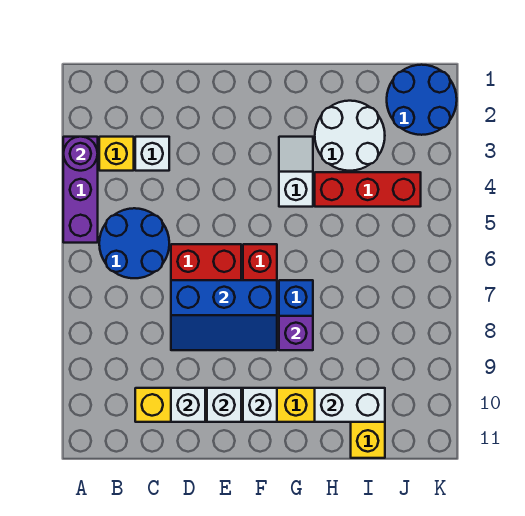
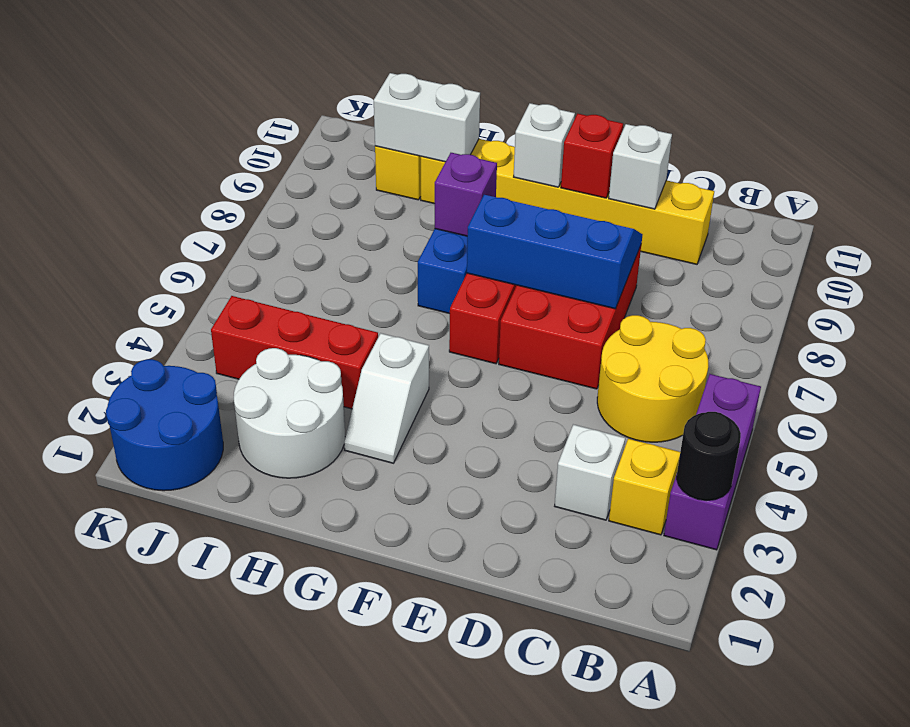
purple round brick A3 level 2 -> black round brick A3 level 2
blue round brick B5:C6 level 1 -> yellow round brick B5:C6 level 1
white brick E10 level 2 -> red brick E10 level 2

